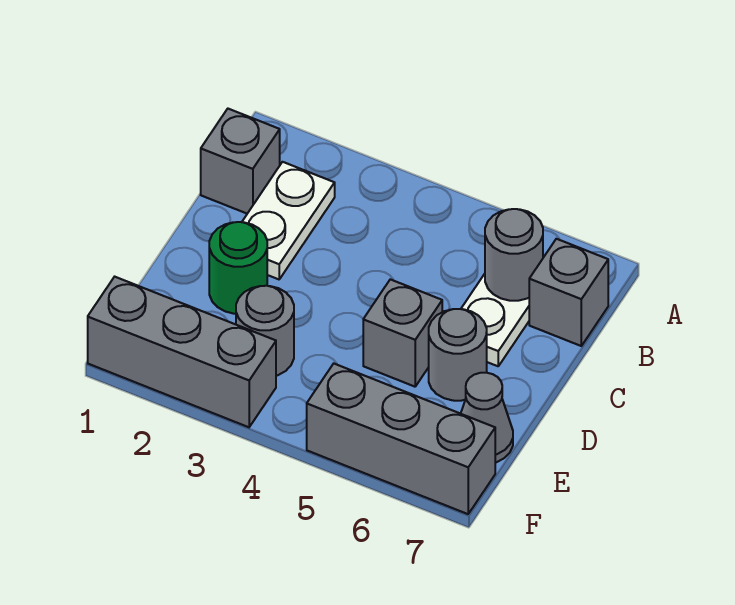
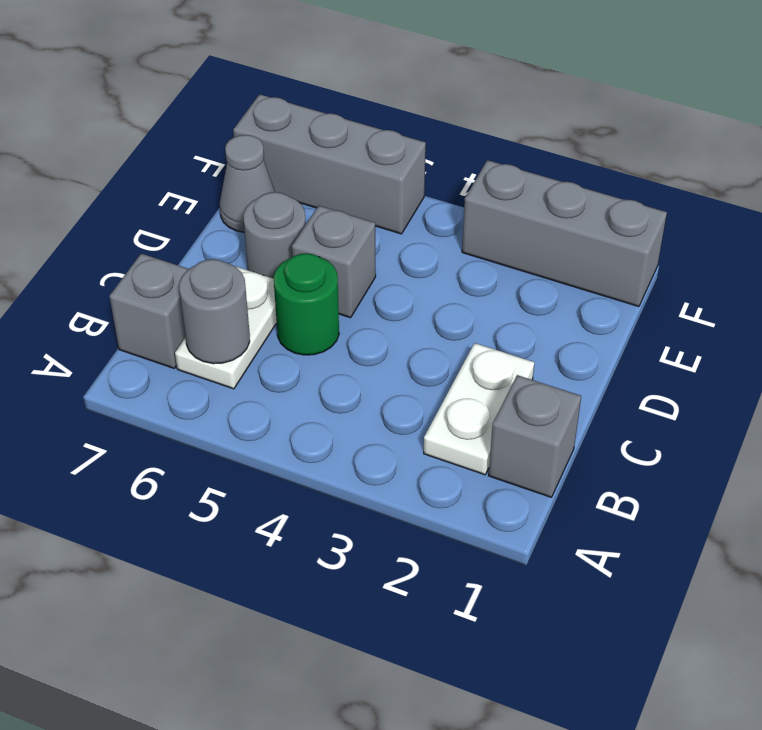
green round brick D2 level 1 -> green round brick C5 level 1
grey round brick E3 level 1 -> none

